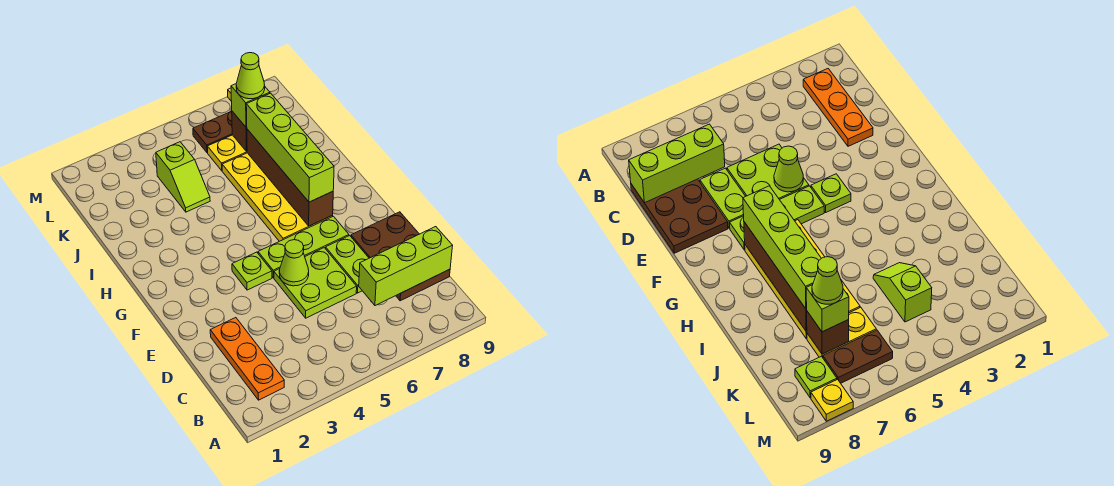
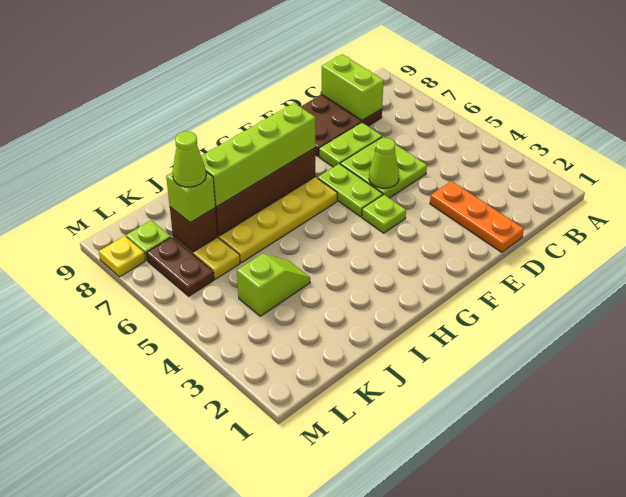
orange plate B2:D2 level 1 -> orange plate D1:D3 level 1
lime brick C7:C9 level 2 -> lime brick C8:C9 level 2
lime plate F5:F7 level 1 -> lime plate F5:F6 level 1

